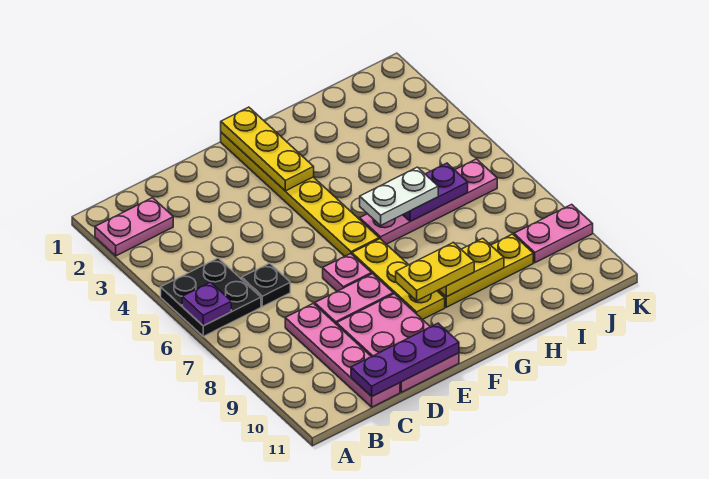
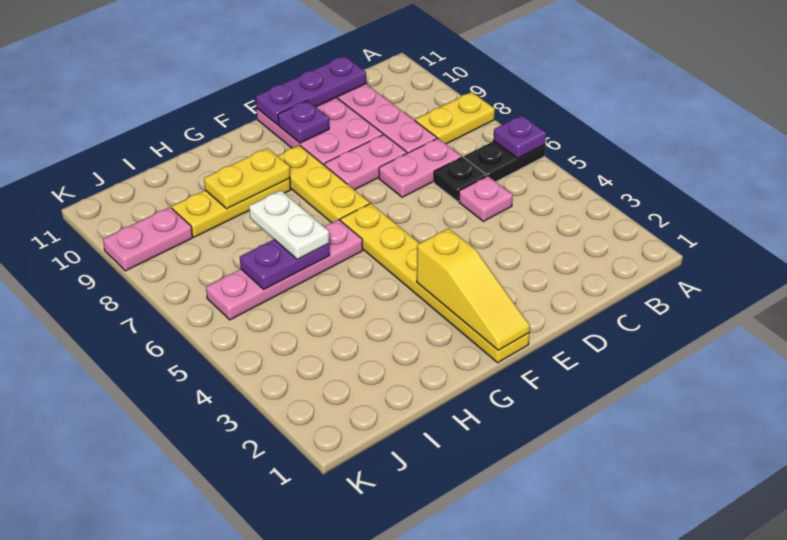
pink plate A2:B2 level 1 -> pink plate C7:D7 level 1
black plate A5:B6 level 1 -> black plate A6:B6 level 1
pink plate E7 level 1 -> pink plate C5 level 1
none -> purple plate E10 level 2
yellow plate F1:F3 level 2 -> yellow slope F1:F3 level 2 top 3
yellow plate F9:G9 level 3 -> yellow plate A8:B8 level 1
white plate G6:H6 level 3 -> white plate H6:H7 level 3

